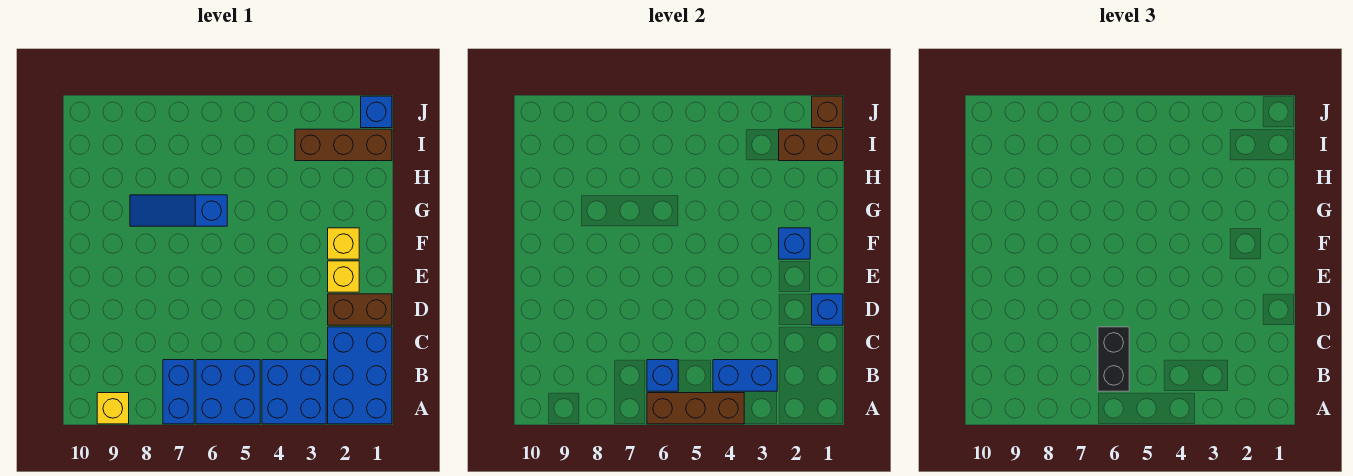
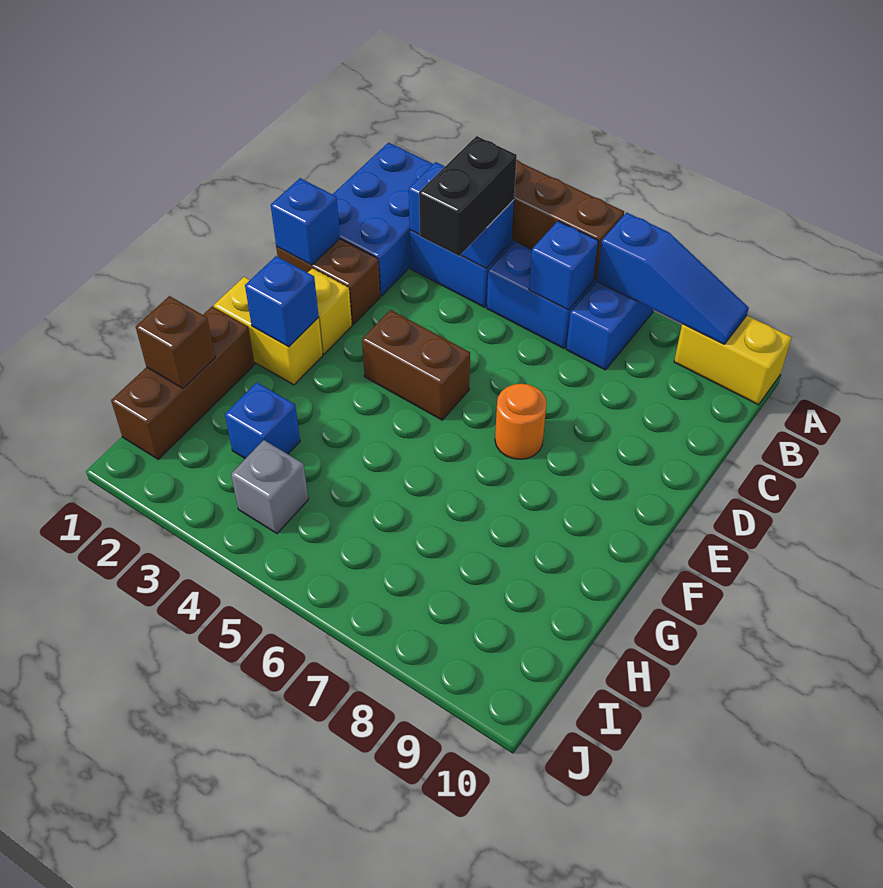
yellow brick A9 level 1 -> yellow brick A9:A10 level 1
black brick B6:C6 level 3 -> black brick B4:C4 level 3
none -> orange round brick E7 level 1
yellow brick F2 level 1 -> yellow brick F1:F2 level 1
blue slope G6:G8 level 1 top 6 -> blue slope A7:A9 level 2 top 7
brown brick I1:I3 level 1 -> brown brick G1:I1 level 1
brown brick I1:I2 level 2 -> brown brick E4:E5 level 1
none -> grey brick I4 level 1
blue brick J1 level 1 -> blue brick H3 level 1
brown brick J1 level 2 -> brown brick H1 level 2

